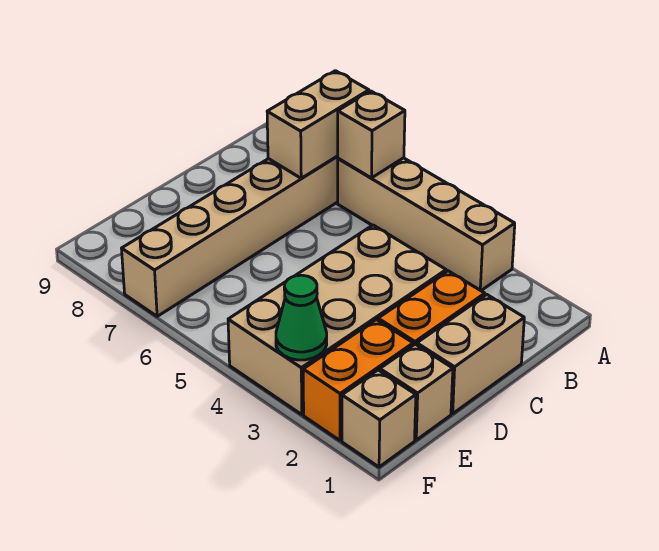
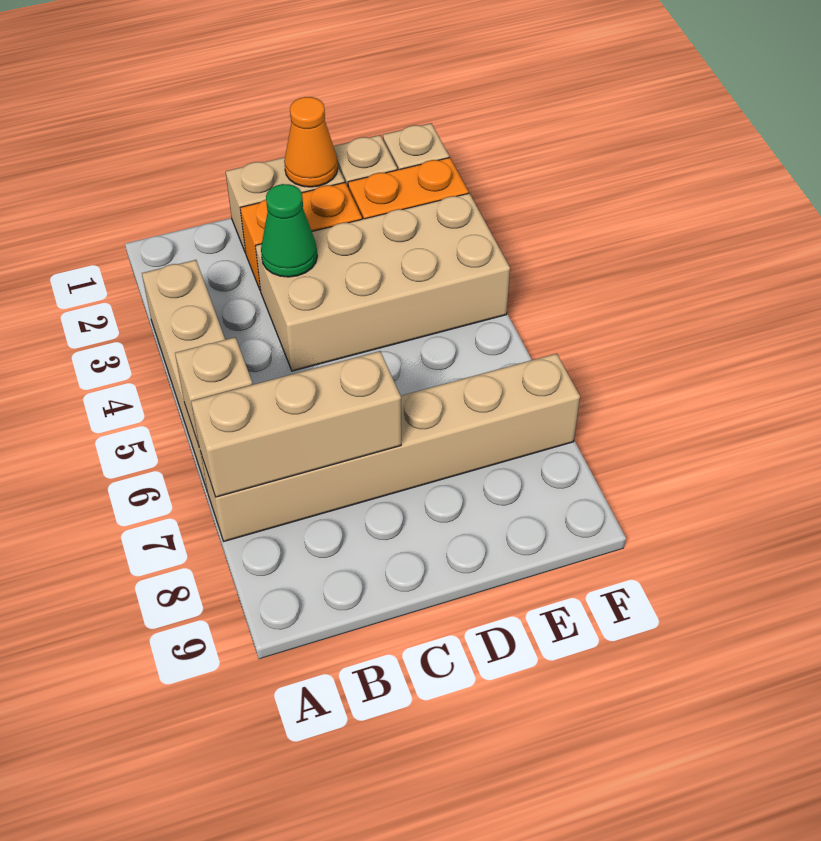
tan brick A7:B7 level 2 -> tan brick A7:C7 level 2
none -> orange cone D1 level 2
green cone F3 level 2 -> green cone C3 level 2

